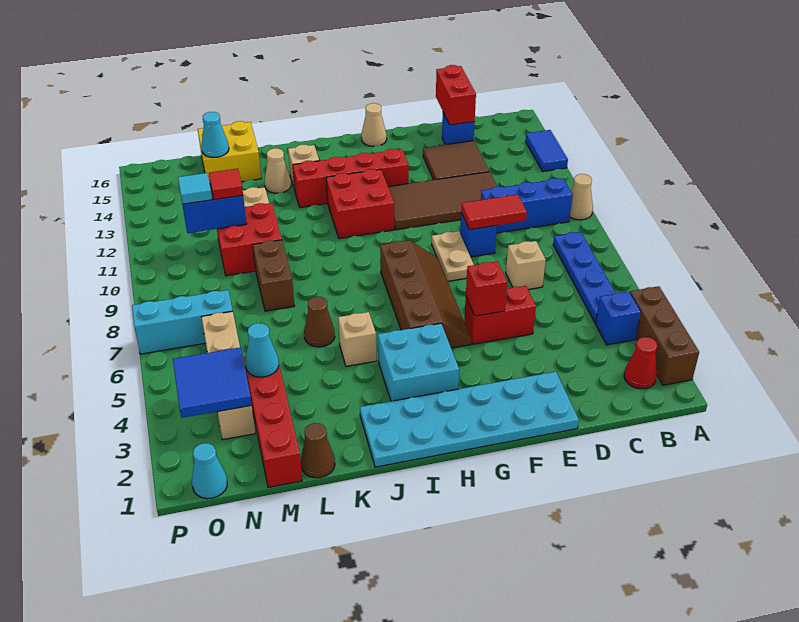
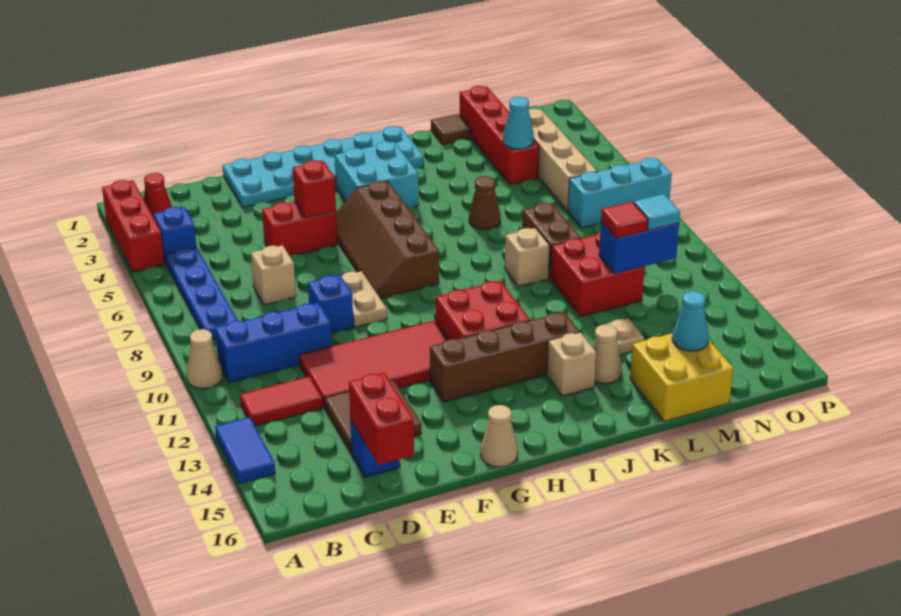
brown brick A2:A4 level 1 -> red brick A2:A4 level 1
red tile D9:E9 level 2 -> red tile B12:C12 level 1
brown tile D11:G12 level 1 -> red tile D11:G12 level 1
red brick G13:J13 level 1 -> brown brick G13:J13 level 1
tan brick J5 level 1 -> tan brick K9 level 1
brown cone L1 level 1 -> brown tile L1 level 1
blue tile N3:O4 level 2 -> none
cyan cone O1 level 1 -> none

